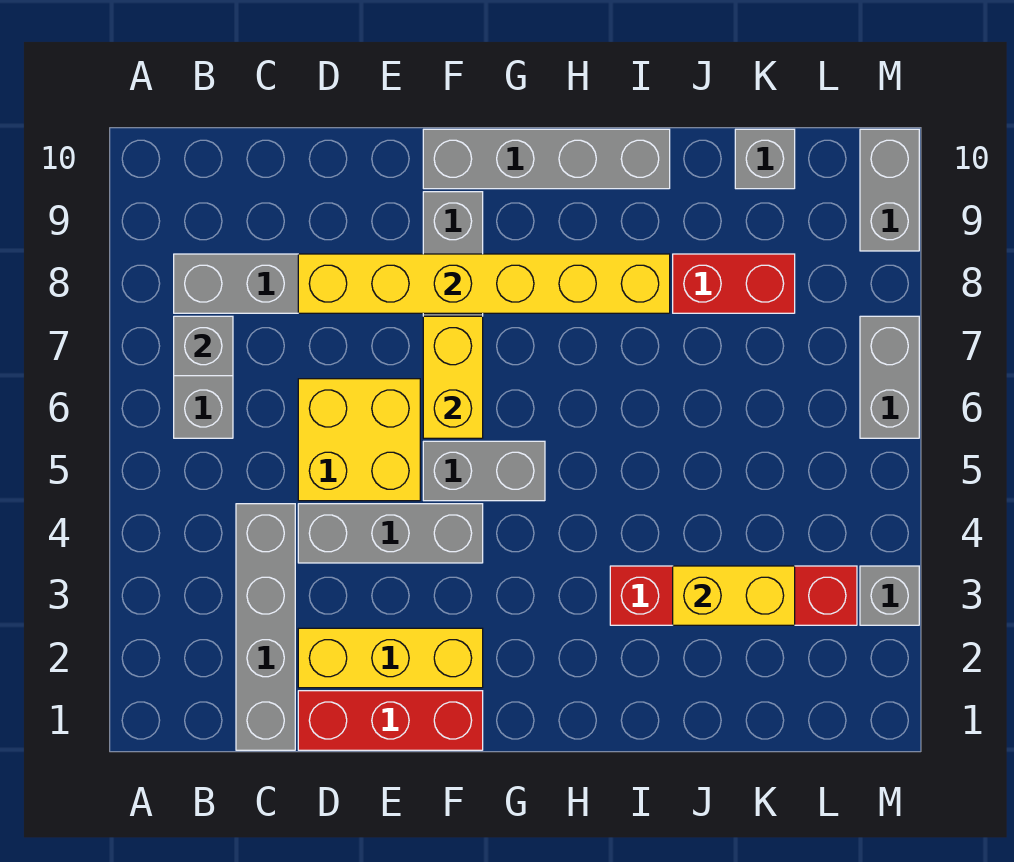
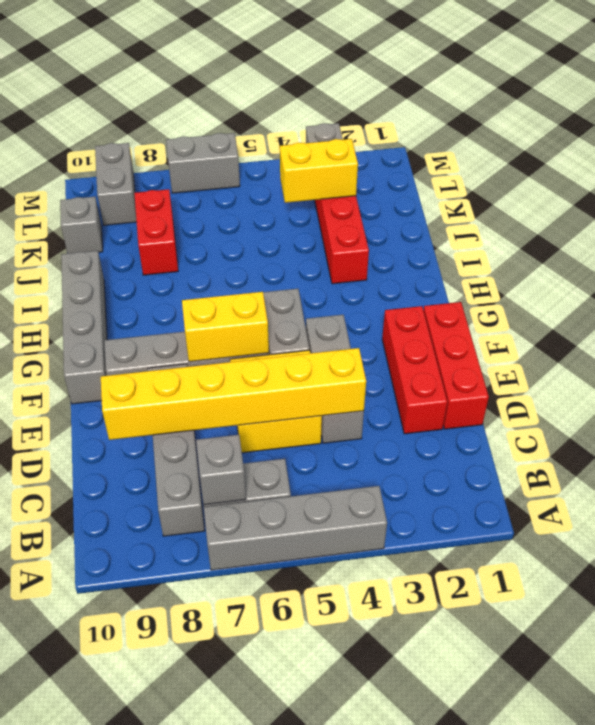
grey brick C1:C4 level 1 -> grey brick A4:A7 level 1
yellow brick D2:F2 level 1 -> red brick D2:F2 level 1
yellow brick D8:I8 level 2 -> yellow brick D4:D9 level 2
yellow brick J3:K3 level 2 -> yellow brick K3:K4 level 2
grey brick M9:M10 level 1 -> grey brick L9:M9 level 1

